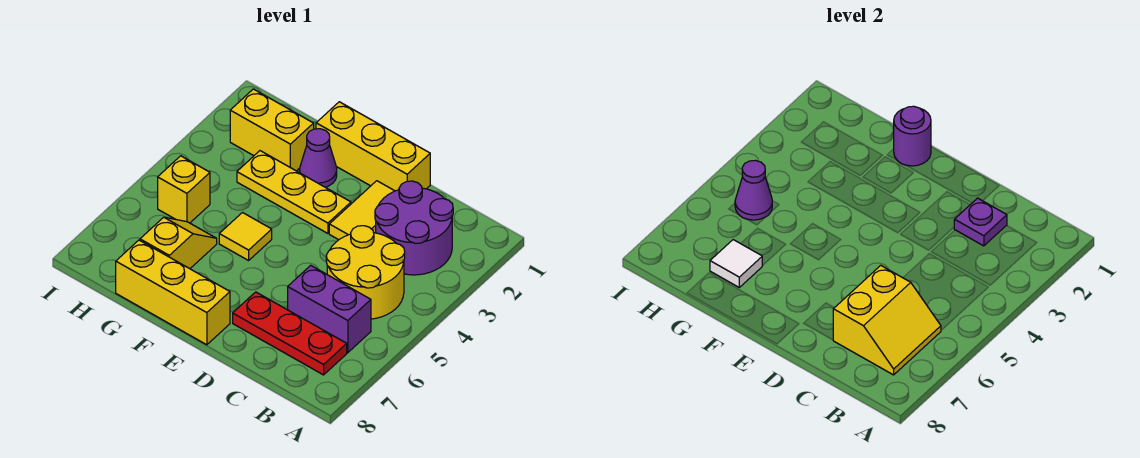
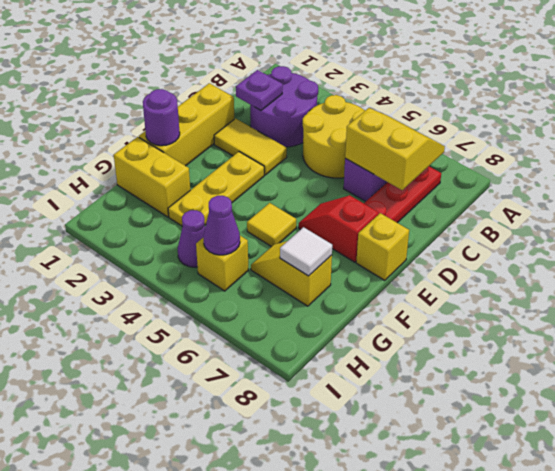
none -> red slope E6:E7 level 1 top 7
yellow brick E8:G8 level 1 -> yellow brick E8 level 1
purple cone F2 level 1 -> purple cone H4 level 1
yellow brick G2:H2 level 1 -> yellow brick G1:G2 level 1

